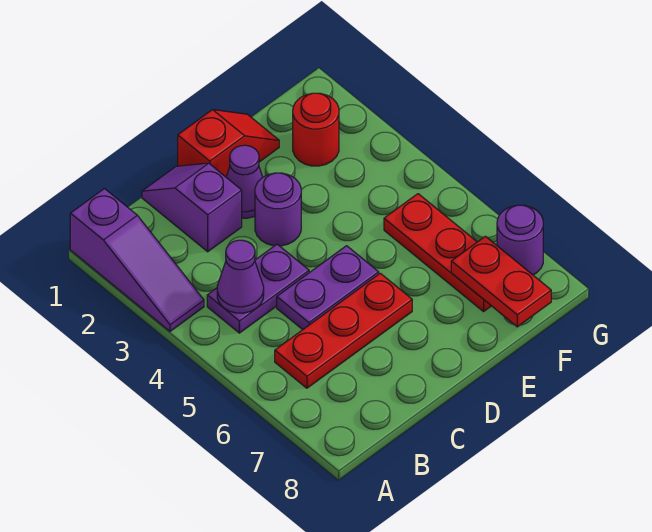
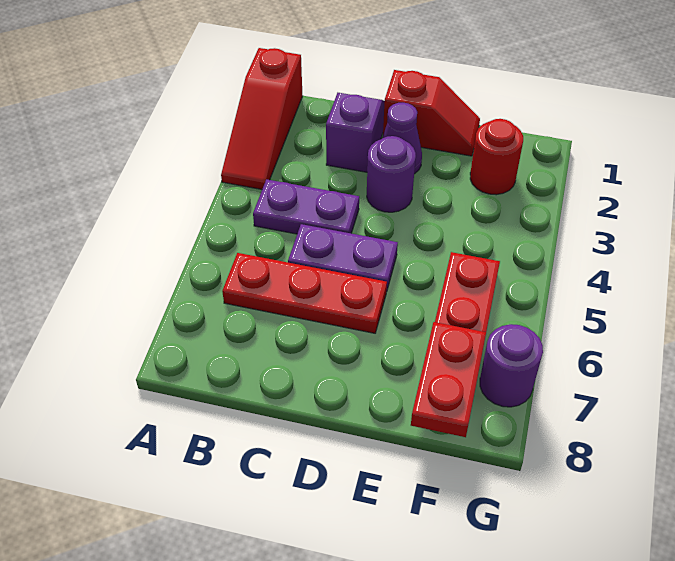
purple slope A1:A3 level 1 top 1 -> red slope A1:A3 level 1 top 1
purple cone B4 level 2 -> none

